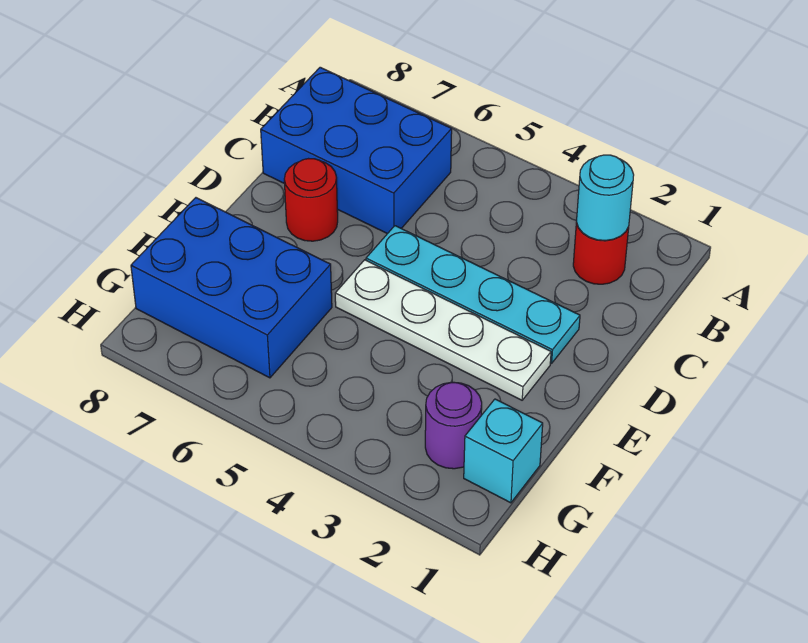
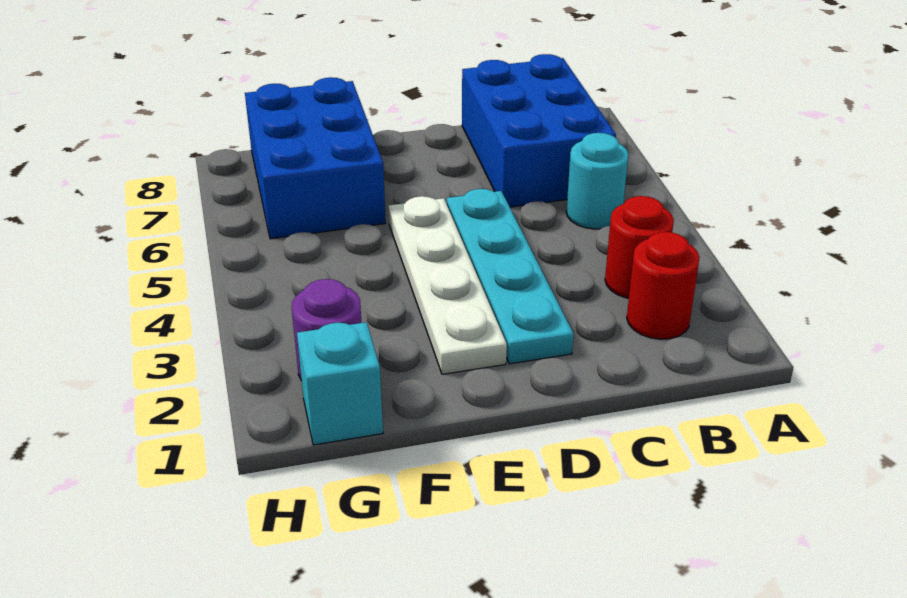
cyan round brick B2 level 2 -> cyan round brick B5 level 1
red round brick D7 level 1 -> red round brick B3 level 1

